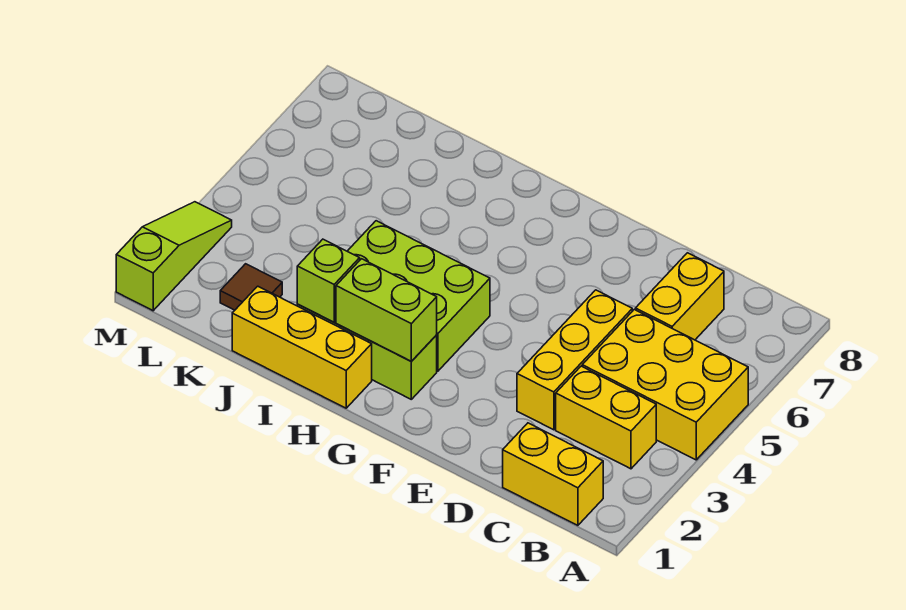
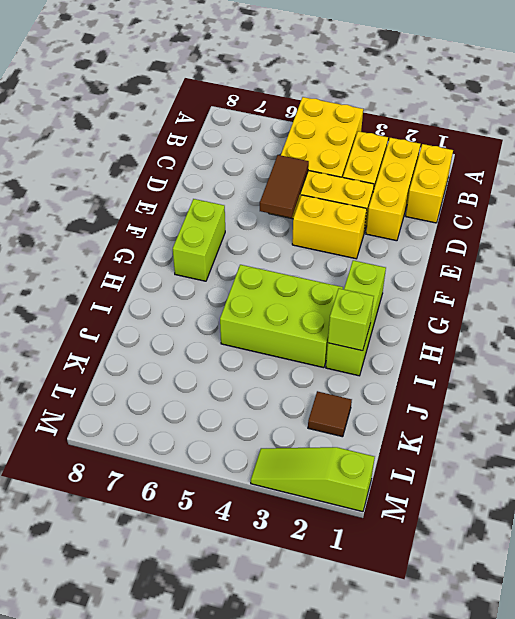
yellow brick C6:C7 level 1 -> yellow brick E3:E4 level 1
none -> brown tile D5:E5 level 2
lime brick G2:H2 level 2 -> lime brick F7:G7 level 1
lime brick G3:I4 level 1 -> lime brick H3:I5 level 1
yellow brick H1:J1 level 1 -> yellow brick B2:D2 level 1

